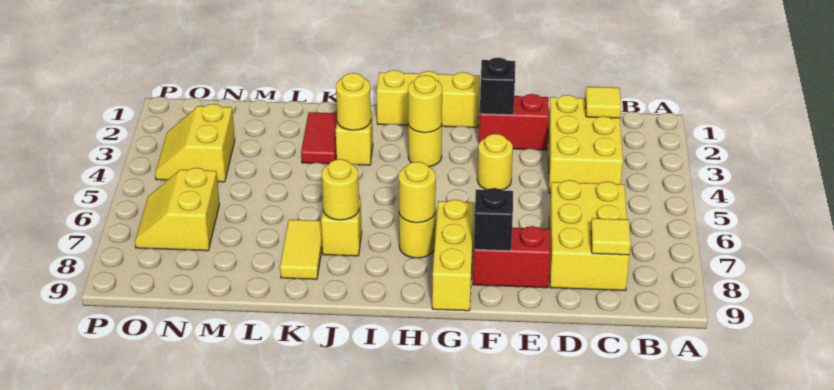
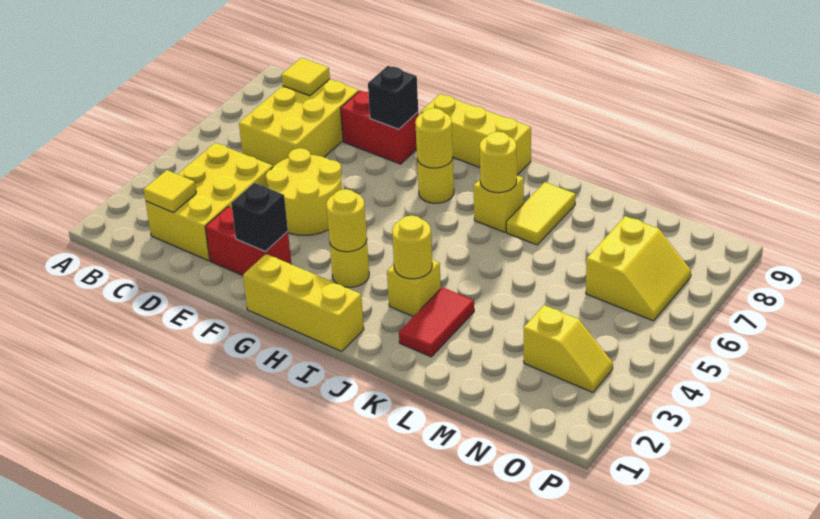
yellow round brick F4 level 1 -> yellow round brick E4:F5 level 1
yellow brick G7:G9 level 1 -> yellow brick G9:I9 level 1
yellow slope N3:O4 level 1 top N -> yellow slope N3:O3 level 1 top N

